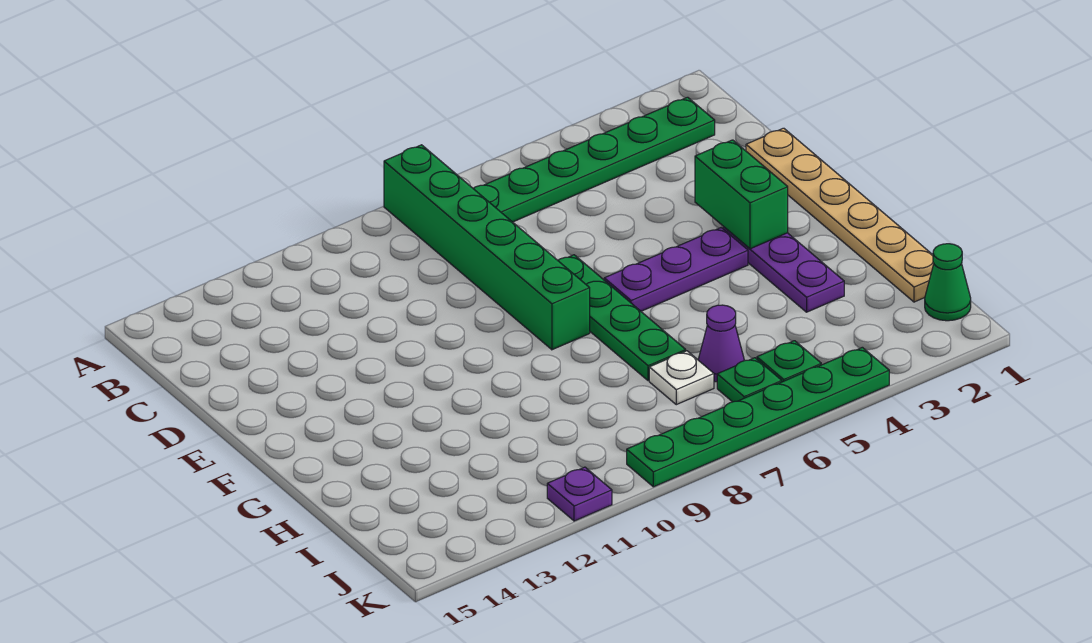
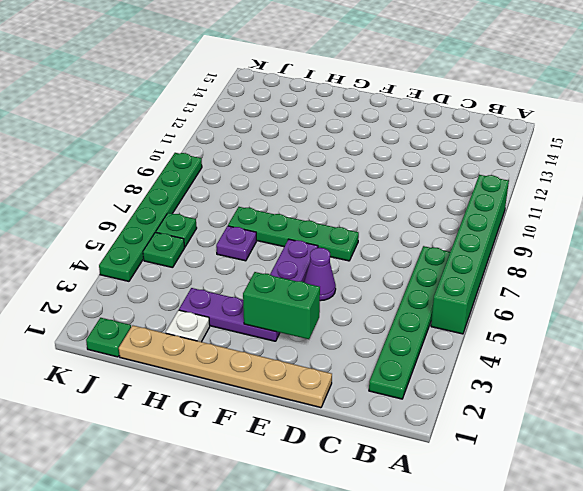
green brick A8:F8 level 1 -> green brick A5:A10 level 1
purple cone I6 level 1 -> purple cone E5 level 1
white plate I7 level 1 -> white plate H2 level 1
green cone J1 level 1 -> green plate J1 level 1
purple plate K11 level 1 -> purple plate H6 level 1

